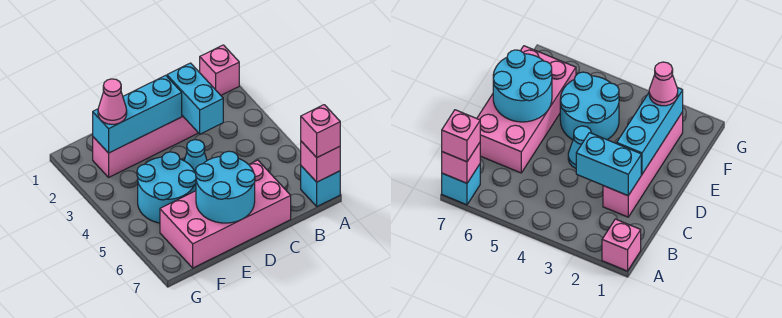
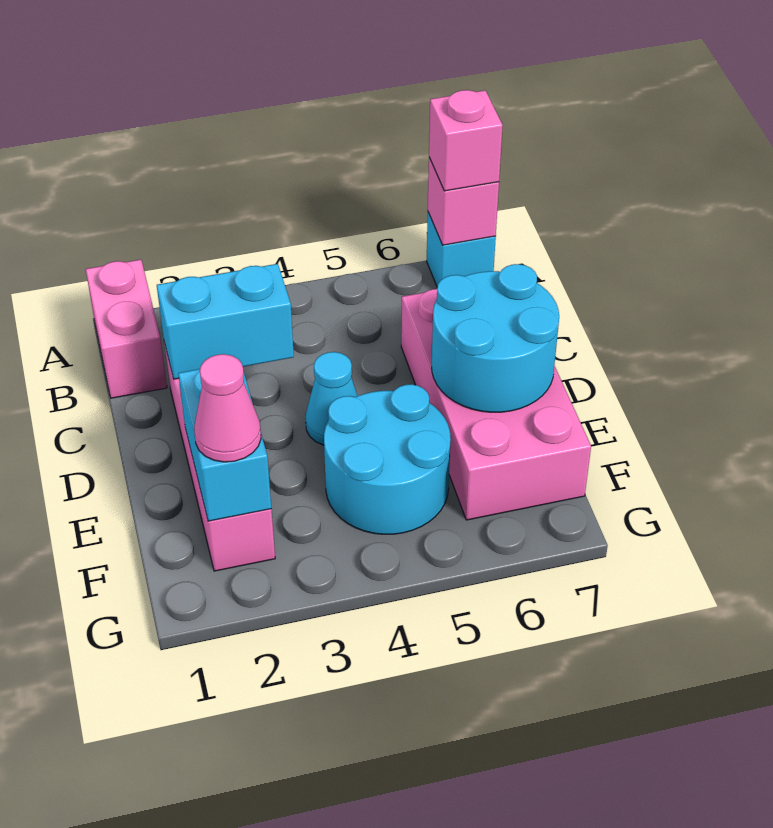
pink brick A1 level 1 -> pink brick A1:B1 level 1
cyan brick D2:F2 level 2 -> cyan brick E2:F2 level 2

